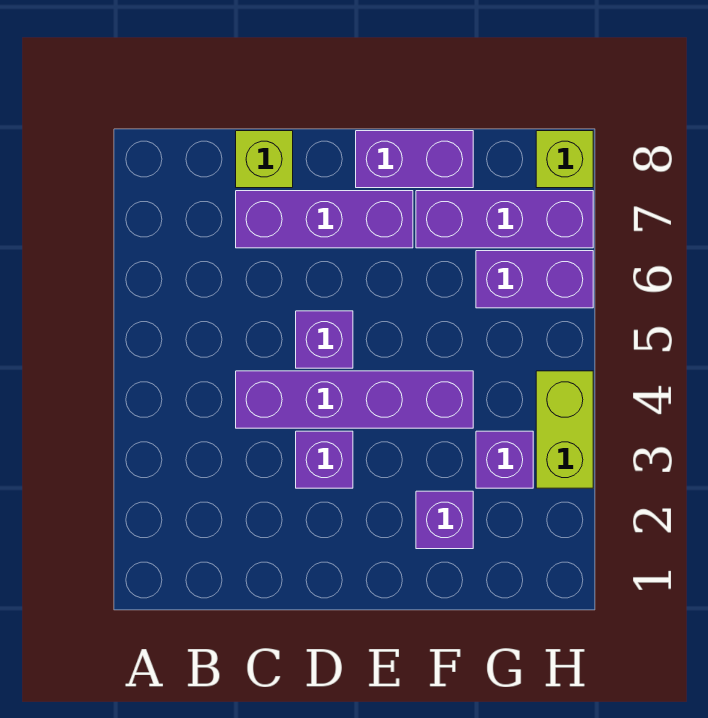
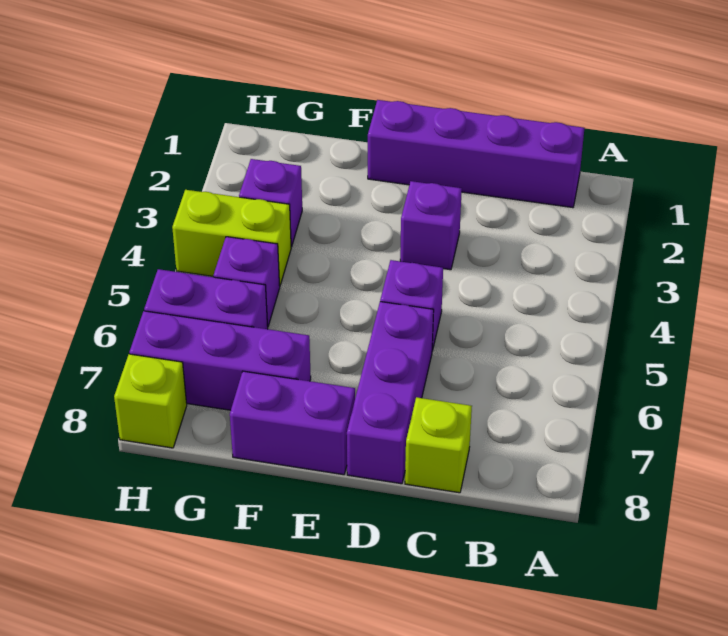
purple brick C4:F4 level 1 -> purple brick B1:E1 level 1
purple brick C7:E7 level 1 -> purple brick D6:D8 level 1
purple brick F2 level 1 -> purple brick G5 level 1
lime brick H3:H4 level 1 -> lime brick G4:H4 level 1

